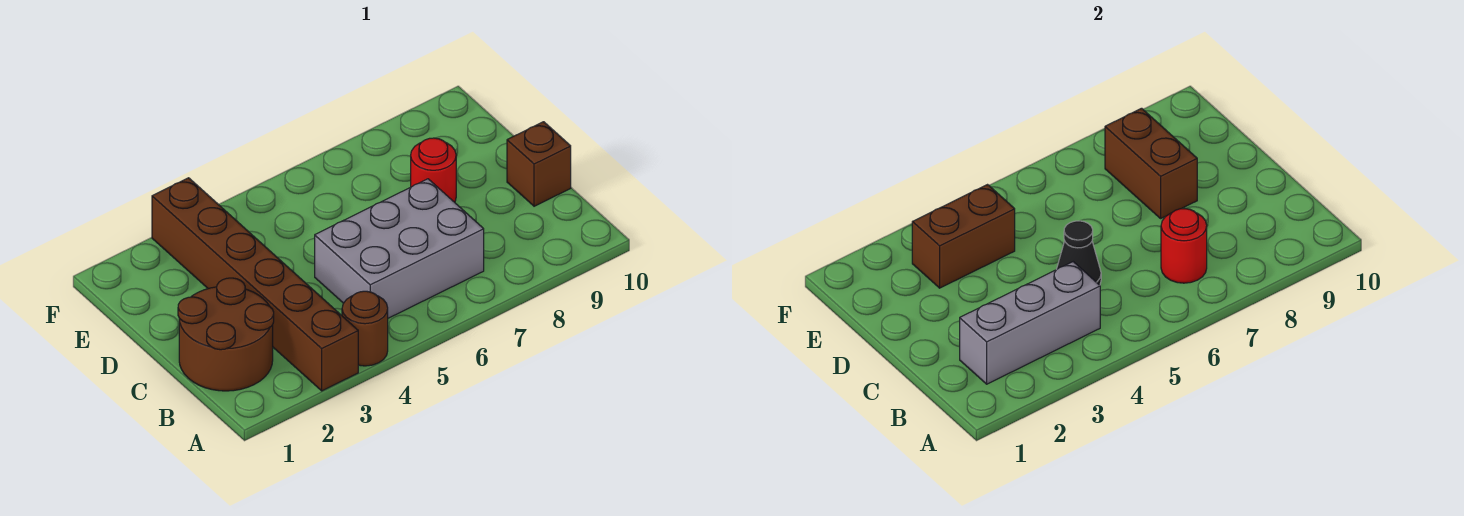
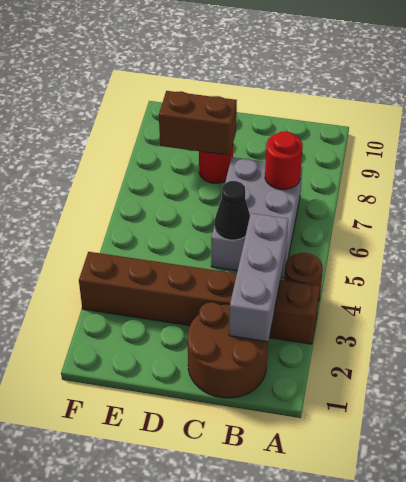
brown brick C10 level 1 -> none
brown brick E3:E4 level 2 -> none

